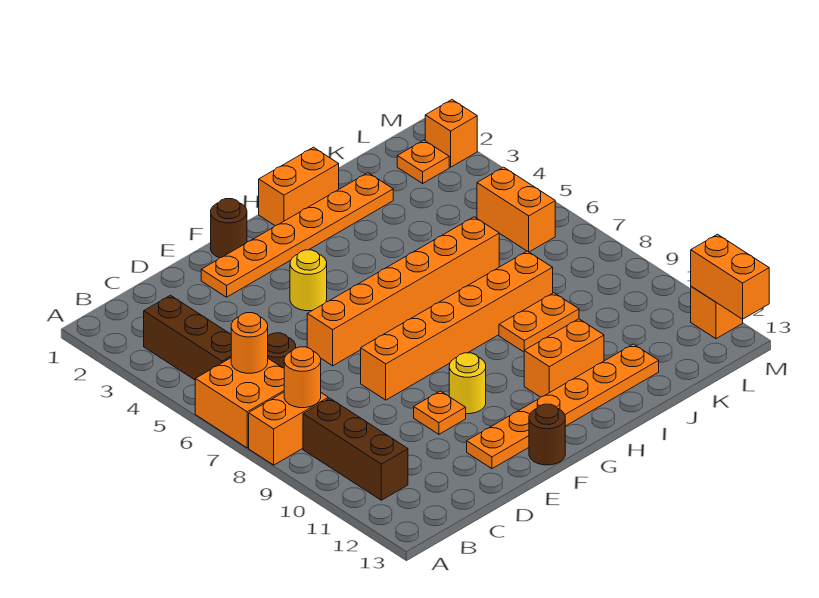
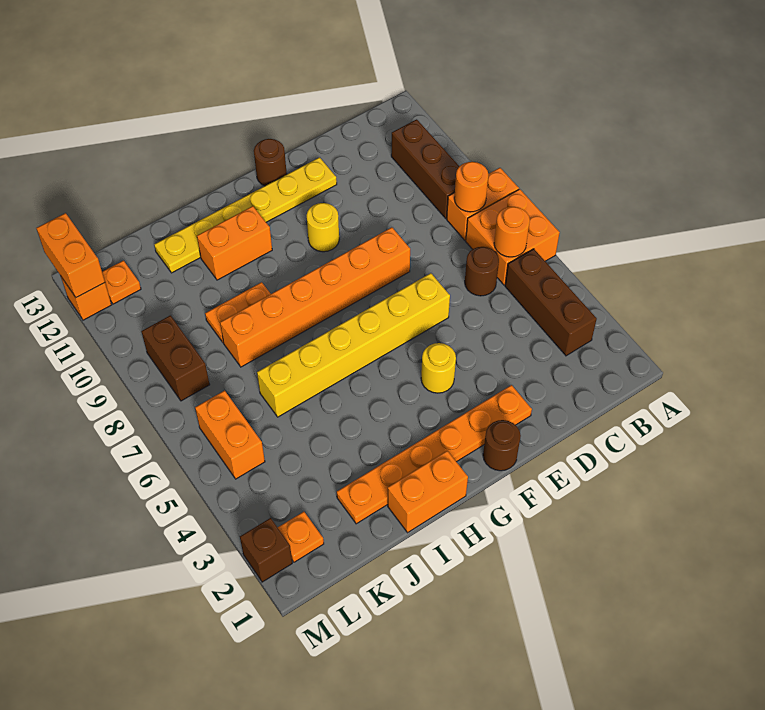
orange brick E6:J6 level 1 -> yellow brick E6:J6 level 1
orange plate E10 level 1 -> orange plate L12 level 1
orange plate E12:J12 level 1 -> yellow plate E12:J12 level 1
none -> brown brick L8:L9 level 1
orange brick M2 level 1 -> brown brick M2 level 1

